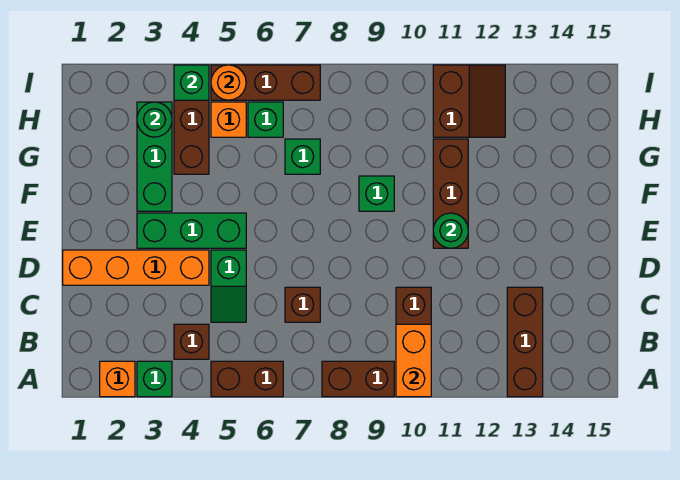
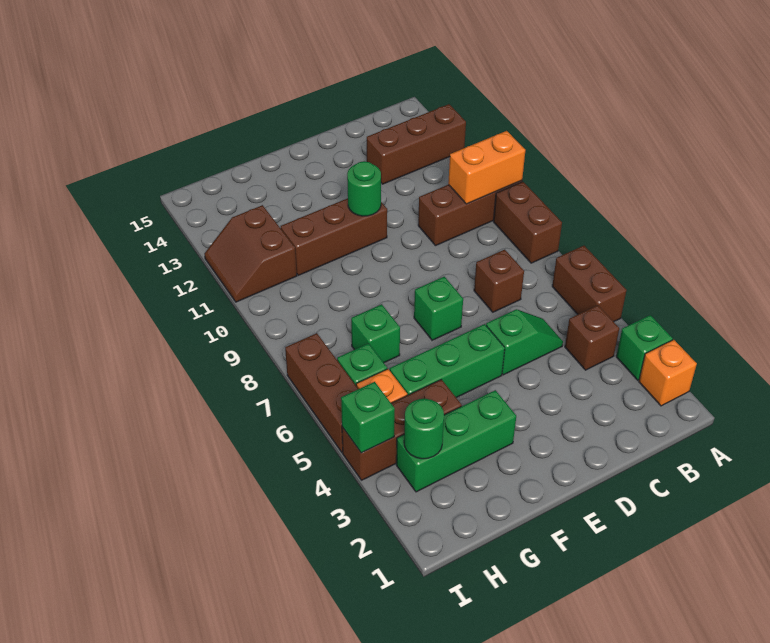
orange brick D1:D4 level 1 -> none
green brick E3:E5 level 1 -> green brick E5:G5 level 1
green brick F9 level 1 -> green brick E7 level 1
brown slope H11:I12 level 1 top 11 -> brown slope H11:I12 level 1 top H
orange round brick I5 level 2 -> none

